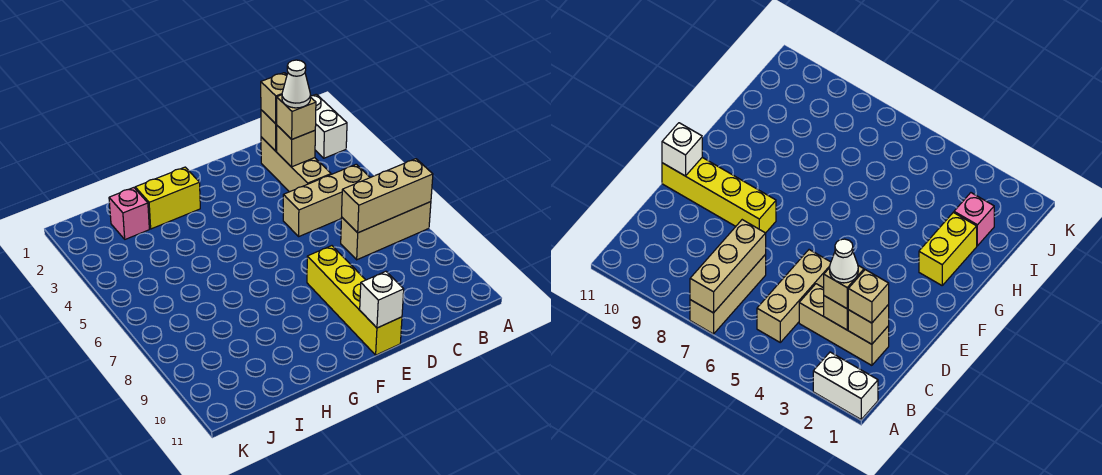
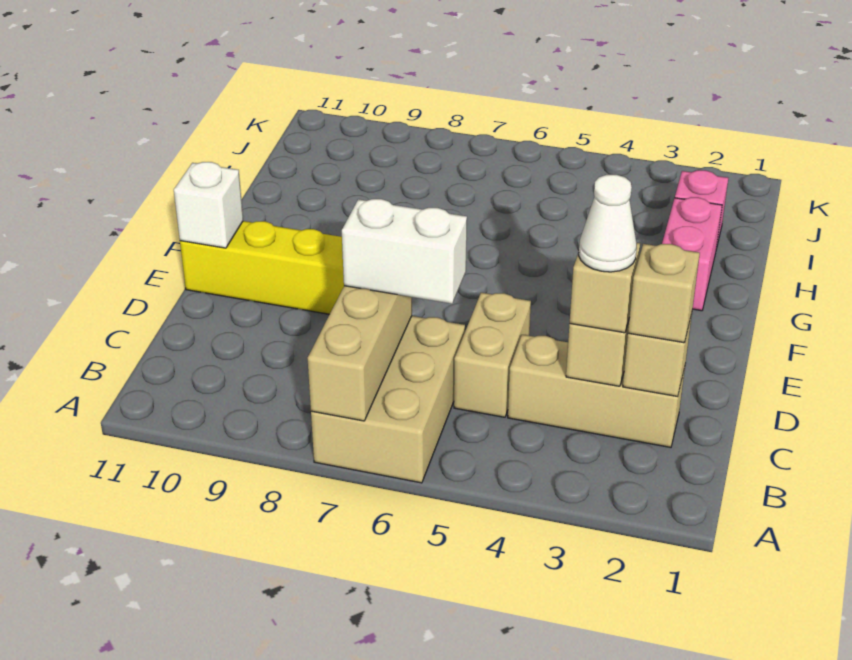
white brick A1:A2 level 1 -> white brick C6:C7 level 3
tan brick A7:C7 level 1 -> tan brick A6:C7 level 1
tan brick B5:D5 level 1 -> tan brick C5:D5 level 1
yellow brick G2:H2 level 1 -> pink brick G2:H2 level 1

